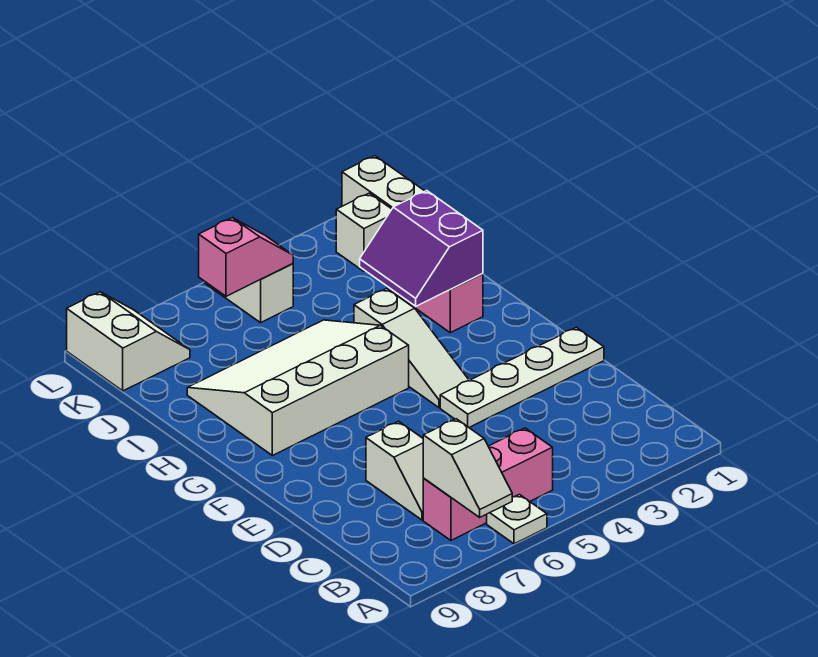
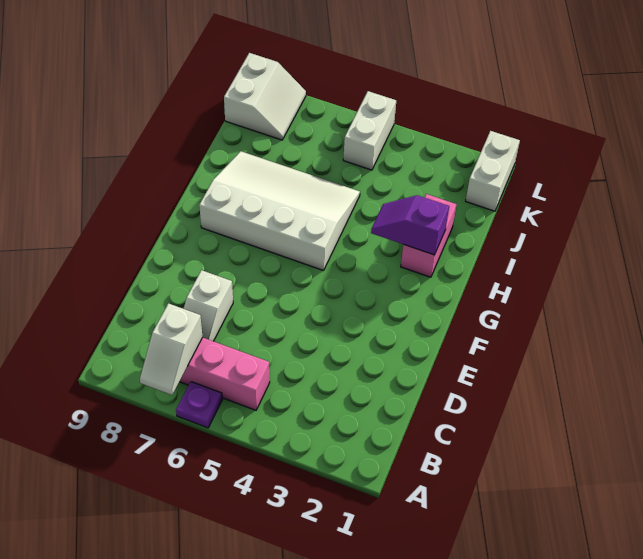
white plate A6 level 1 -> purple plate A6 level 1
white plate E1:E4 level 1 -> none
white slope F4:H4 level 1 top H -> none
purple slope H2:I3 level 2 top 2 -> purple slope H2:H3 level 2 top 2
white brick K2 level 1 -> none
pink slope K5:K6 level 2 top 6 -> none

